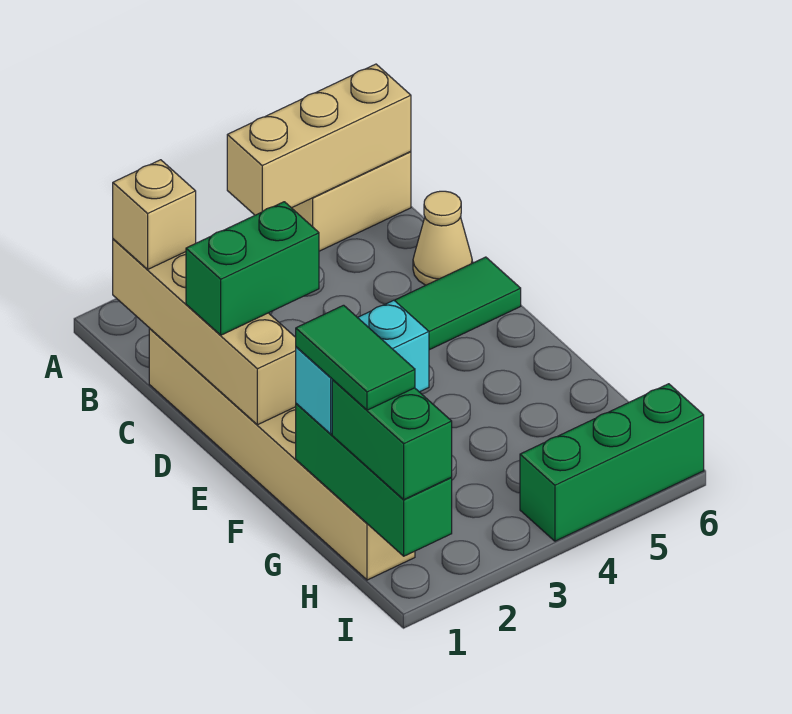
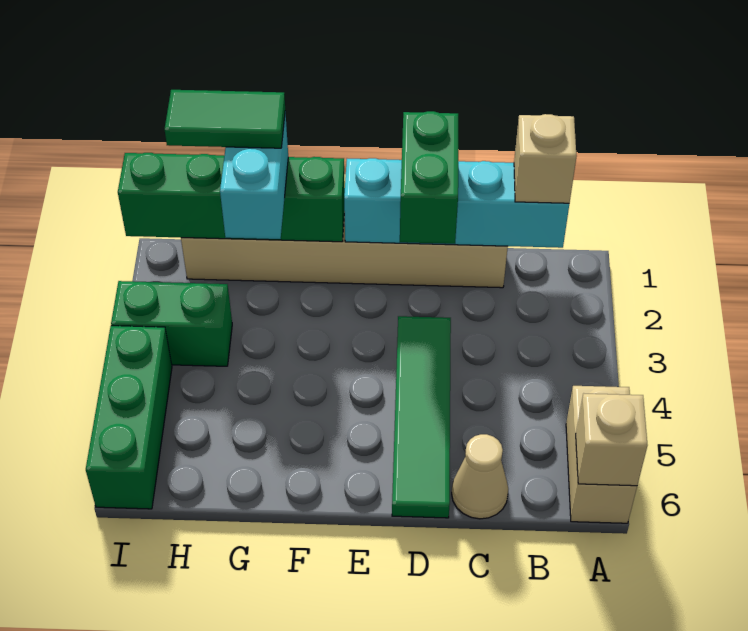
tan brick A4:A6 level 2 -> tan brick A6 level 2
tan brick B1:E1 level 2 -> cyan brick B1:E1 level 2
green brick G1:I1 level 2 -> green brick F1:I1 level 2
green brick H1:I1 level 3 -> green brick H3:I3 level 1

